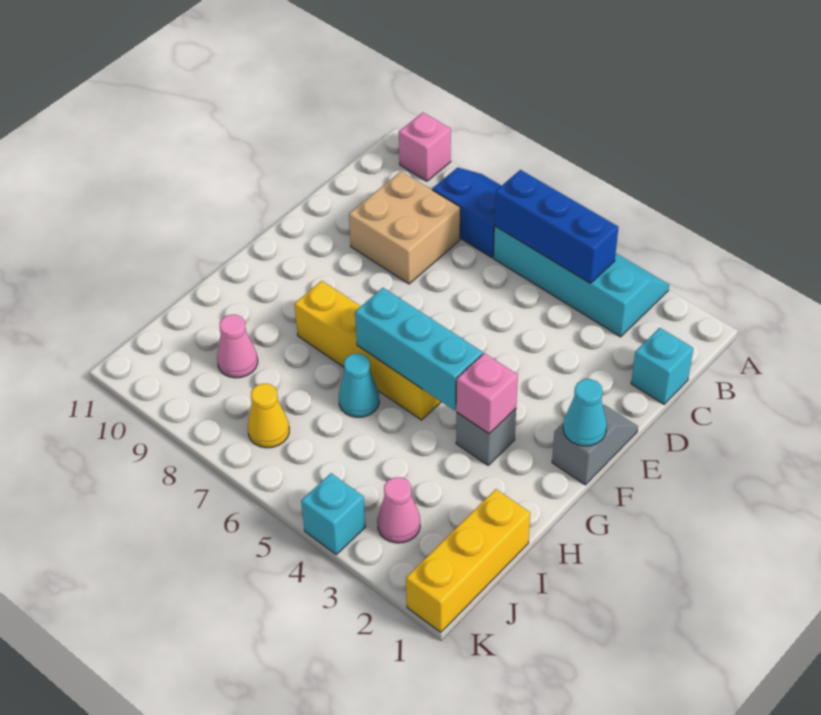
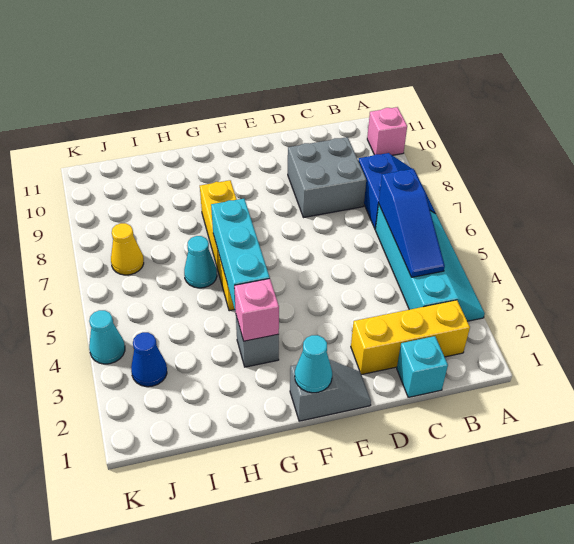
blue brick B4:B6 level 2 -> blue slope B4:B6 level 2 top 6
tan brick C8:D9 level 1 -> grey brick C8:D9 level 1
yellow brick I1:K1 level 1 -> yellow brick B2:D2 level 1
pink cone I9 level 1 -> none
pink cone J3 level 1 -> blue cone J3 level 1
cyan brick K4 level 1 -> cyan cone K4 level 1

